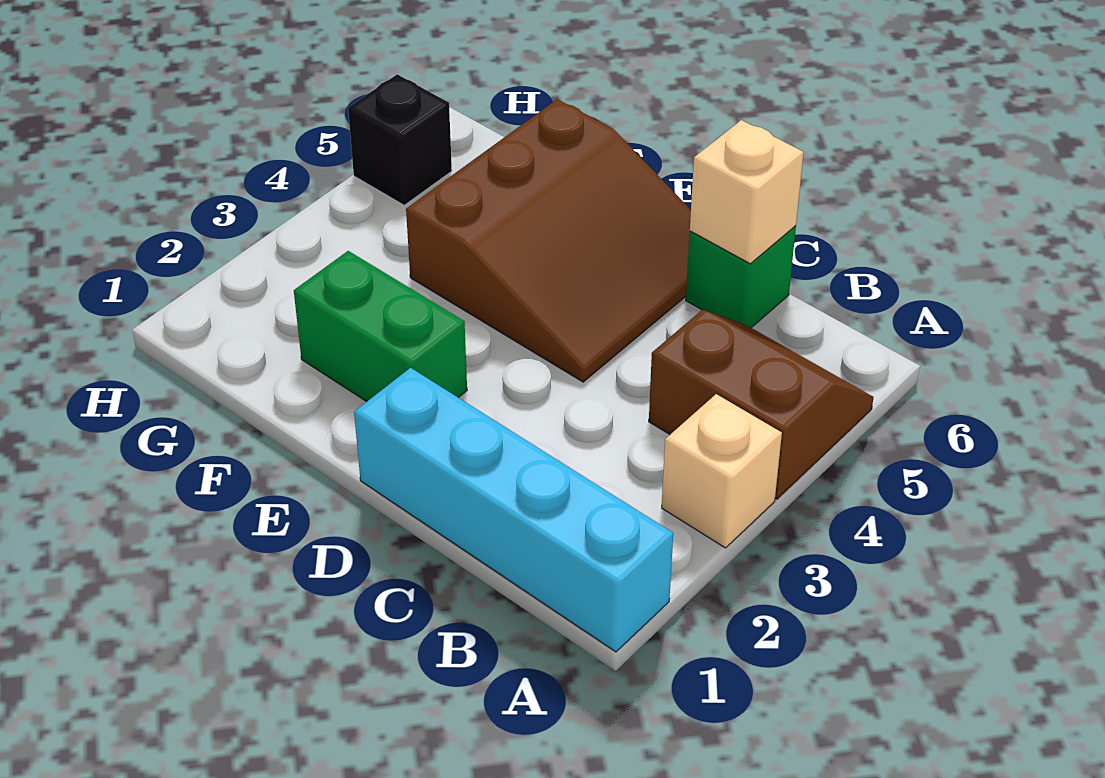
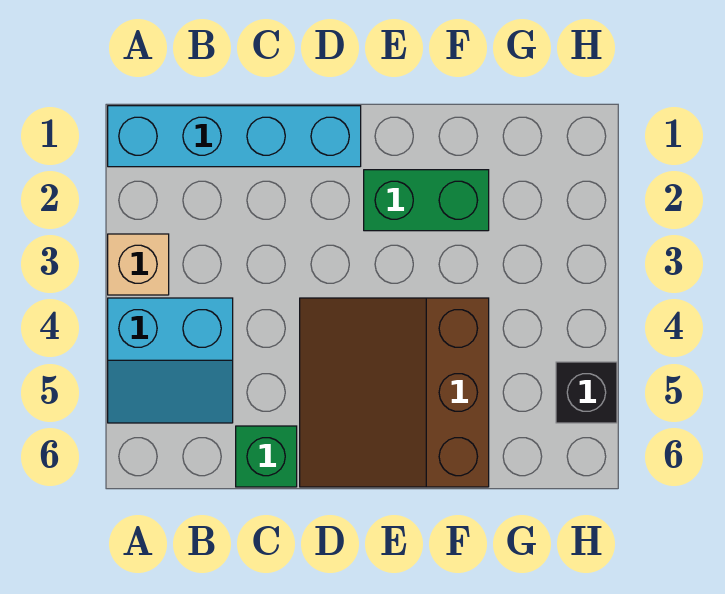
brown slope A4:B5 level 1 top 4 -> cyan slope A4:B5 level 1 top 4
tan brick C6 level 2 -> none

